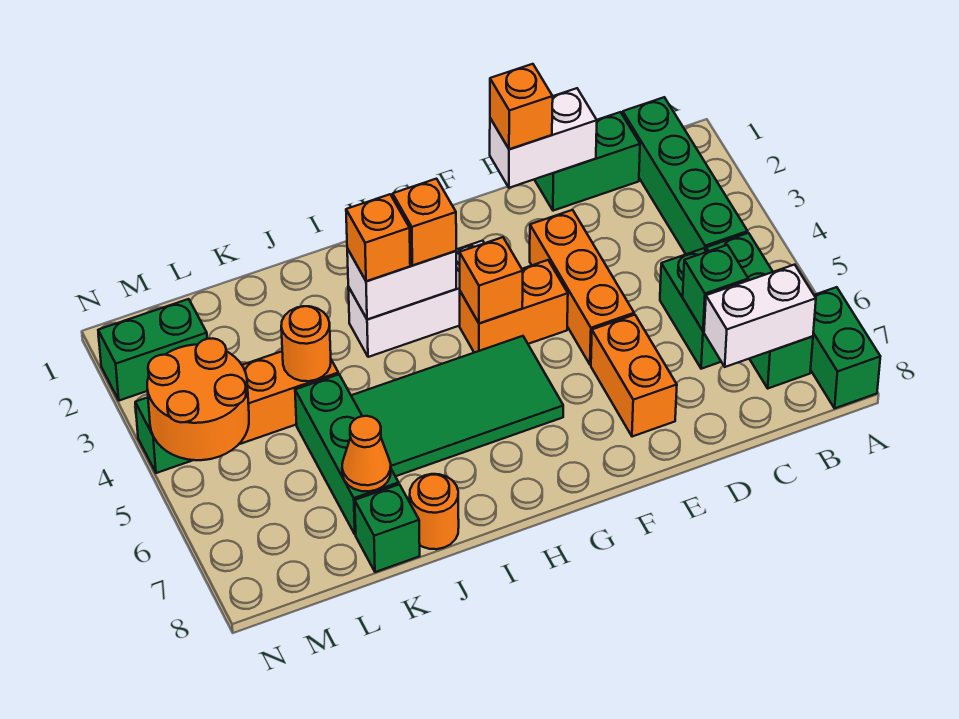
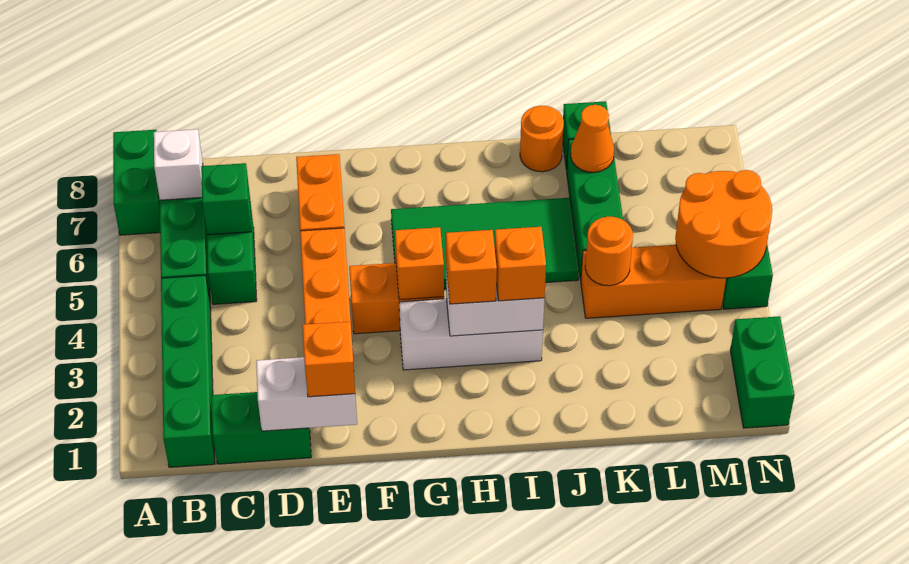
white brick B7:C7 level 2 -> white brick B7 level 2
green brick M2:N2 level 1 -> green brick N1:N2 level 1

